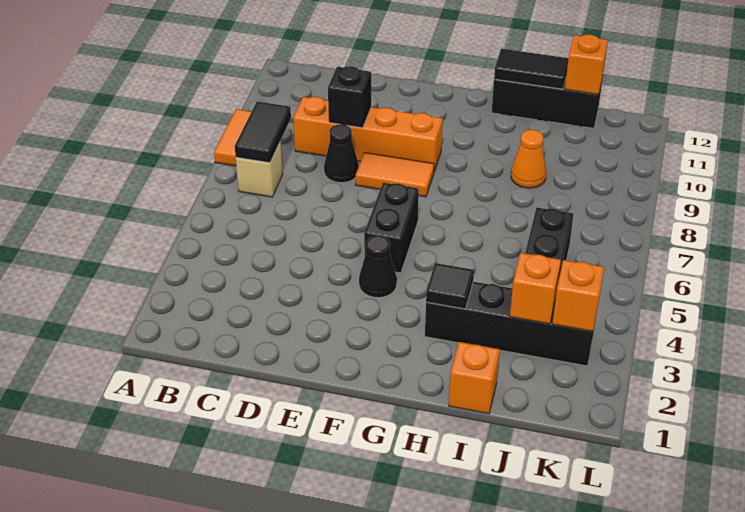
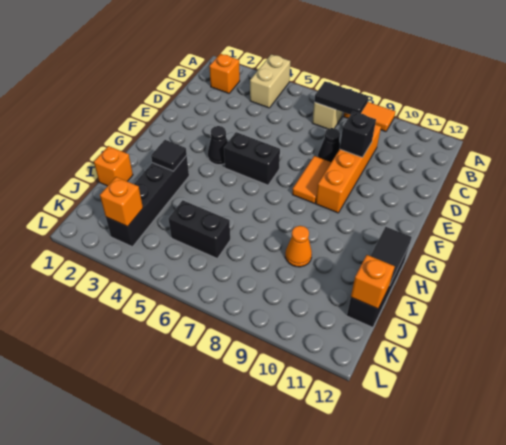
none -> tan brick A4:B4 level 1
orange brick J3 level 2 -> orange brick B2 level 1

